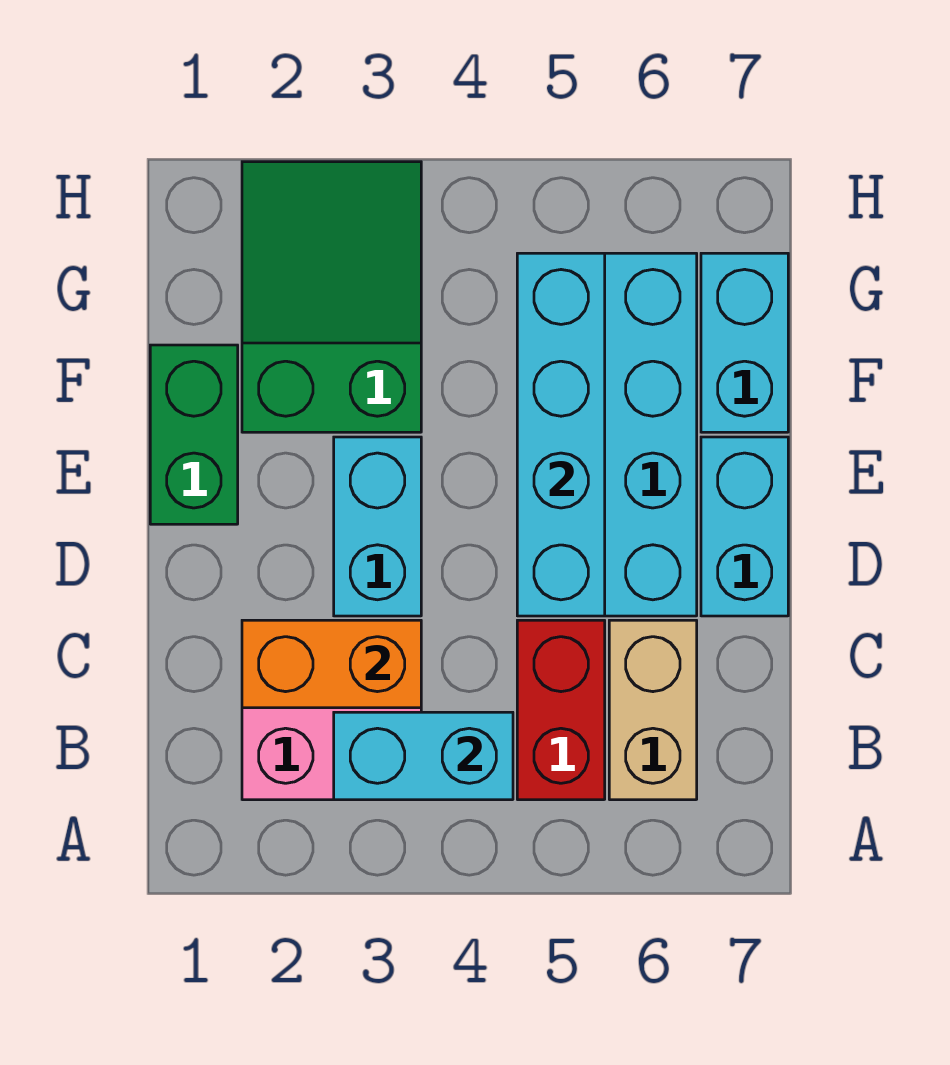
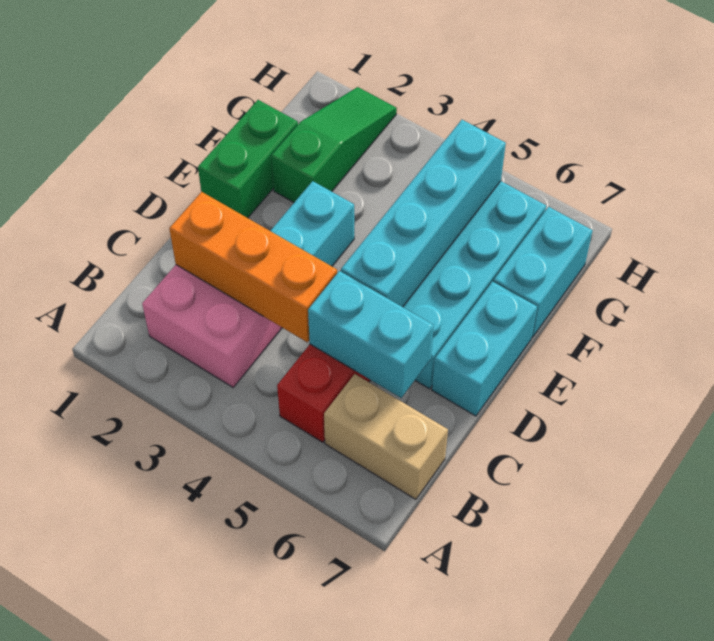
cyan brick B3:B4 level 2 -> cyan brick C5:C6 level 2
tan brick B6:C6 level 1 -> tan brick B6:B7 level 1
orange brick C2:C3 level 2 -> orange brick C2:C4 level 2
green slope F2:H3 level 1 top F -> green slope F2:H2 level 1 top F

